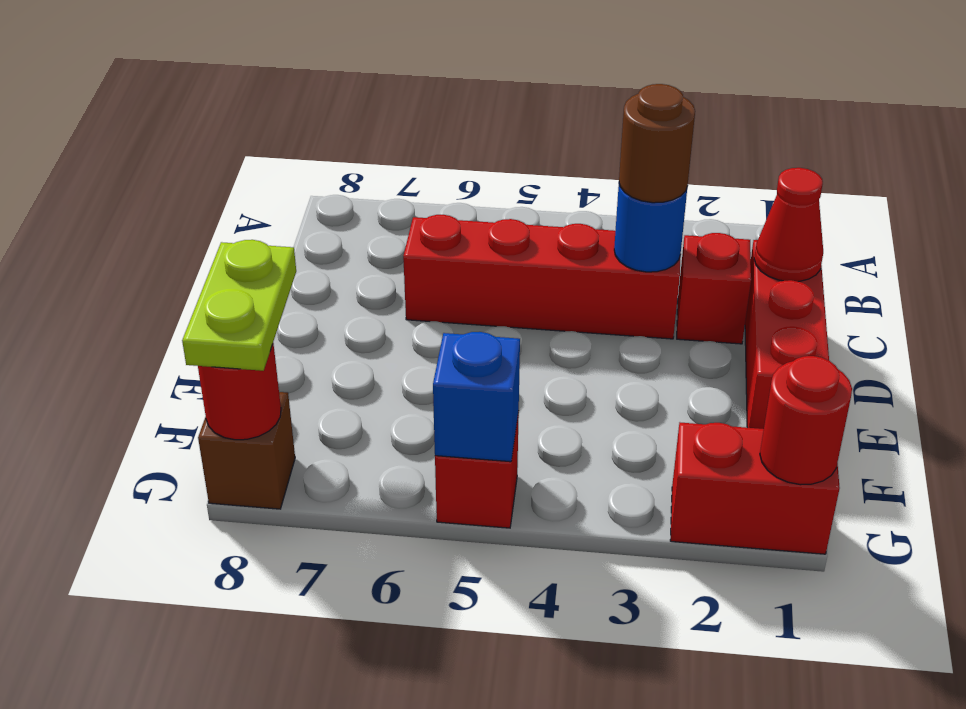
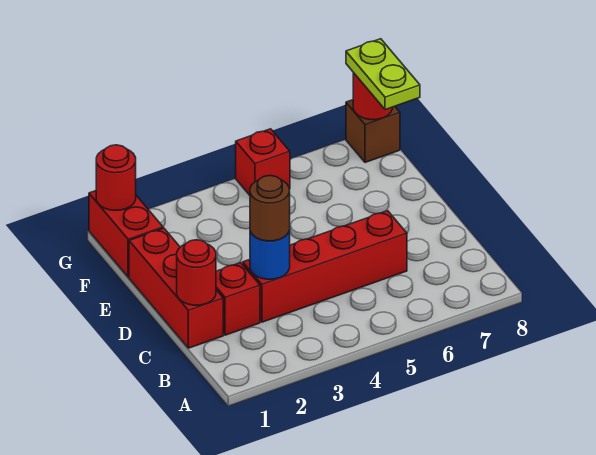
red cone C1 level 2 -> red round brick C1 level 2
red brick G1:G2 level 1 -> red brick F1:G1 level 1
blue brick G5 level 2 -> none

